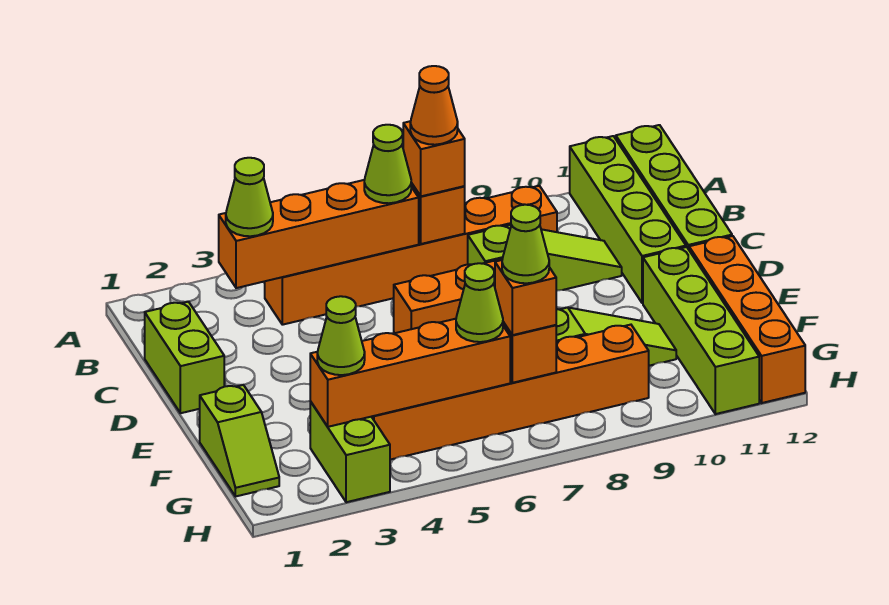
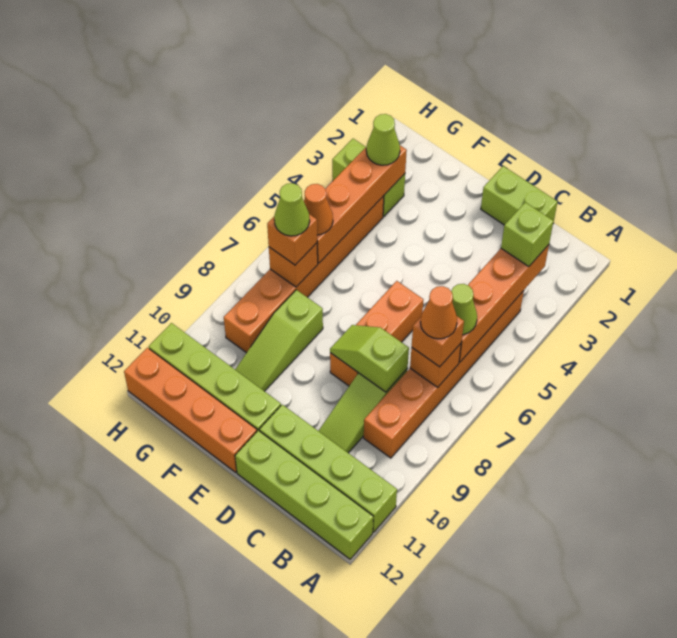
lime cone B3 level 3 -> lime brick B3 level 3
lime slope F1:G1 level 1 top F -> lime slope C8:D8 level 2 top C
lime cone G6 level 3 -> orange cone G6 level 3

